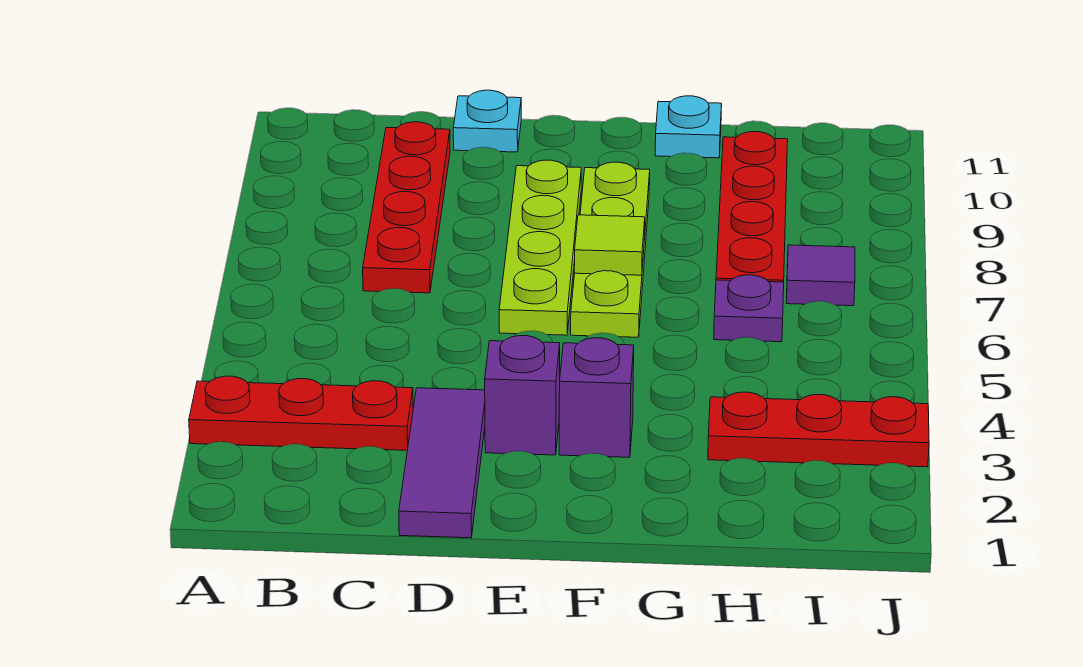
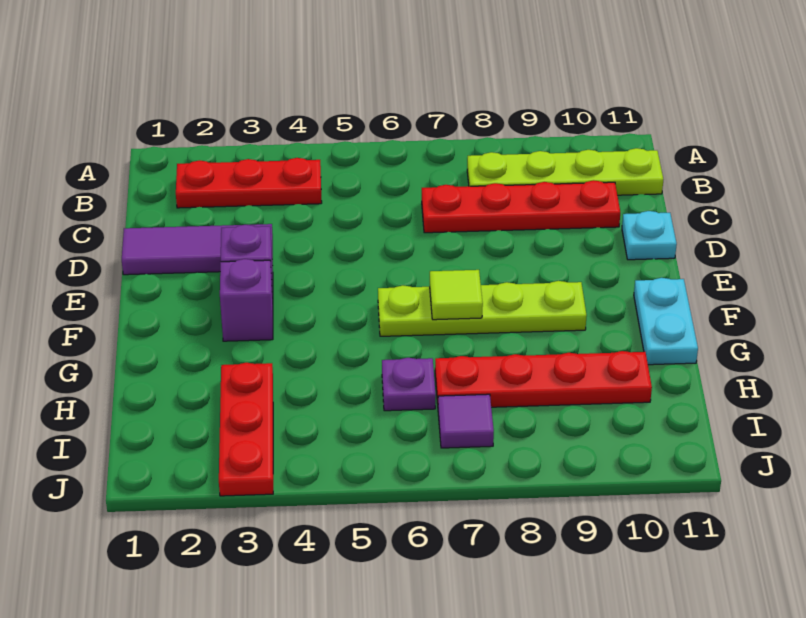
red plate A3:C3 level 1 -> red plate B2:B4 level 1
lime plate E6:E9 level 1 -> lime plate B8:B11 level 1
cyan plate G11 level 1 -> cyan plate F11:G11 level 1

